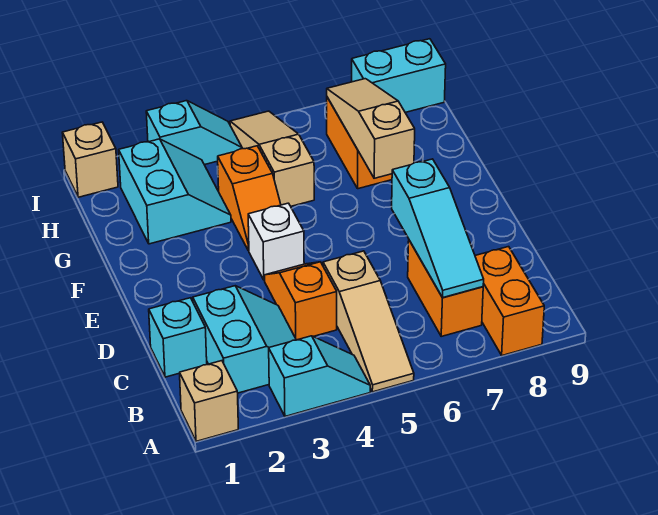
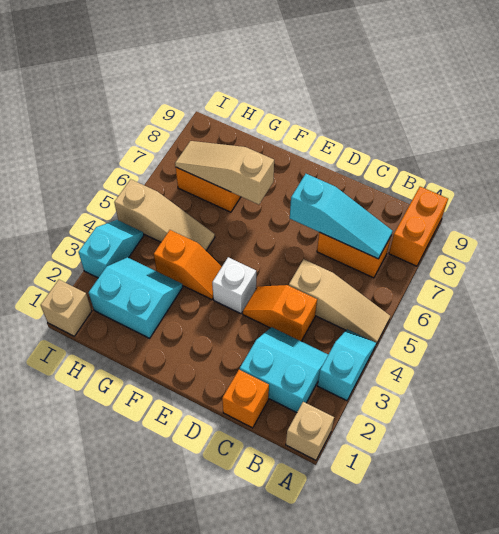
orange brick A8:B8 level 1 -> orange brick A8:A9 level 1
cyan brick C1 level 1 -> orange brick C1 level 1
tan slope G5:I5 level 1 top G -> tan slope G5:I5 level 1 top I
cyan brick I8:I9 level 1 -> none

